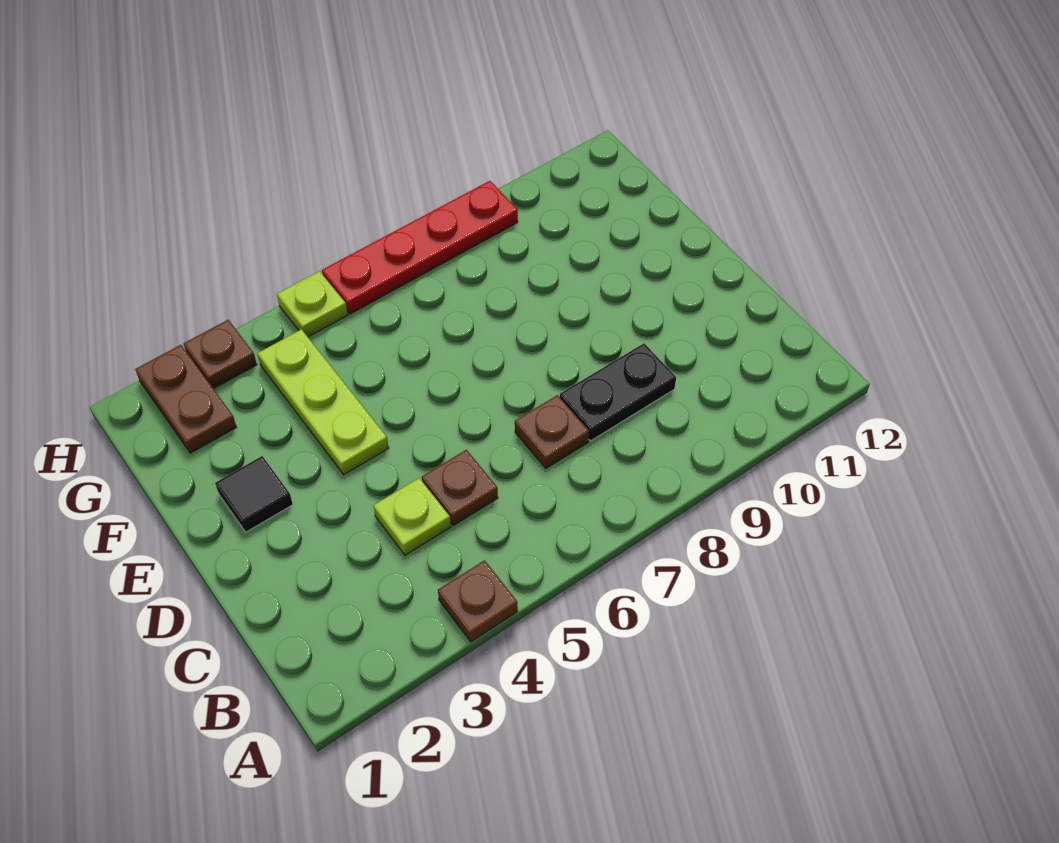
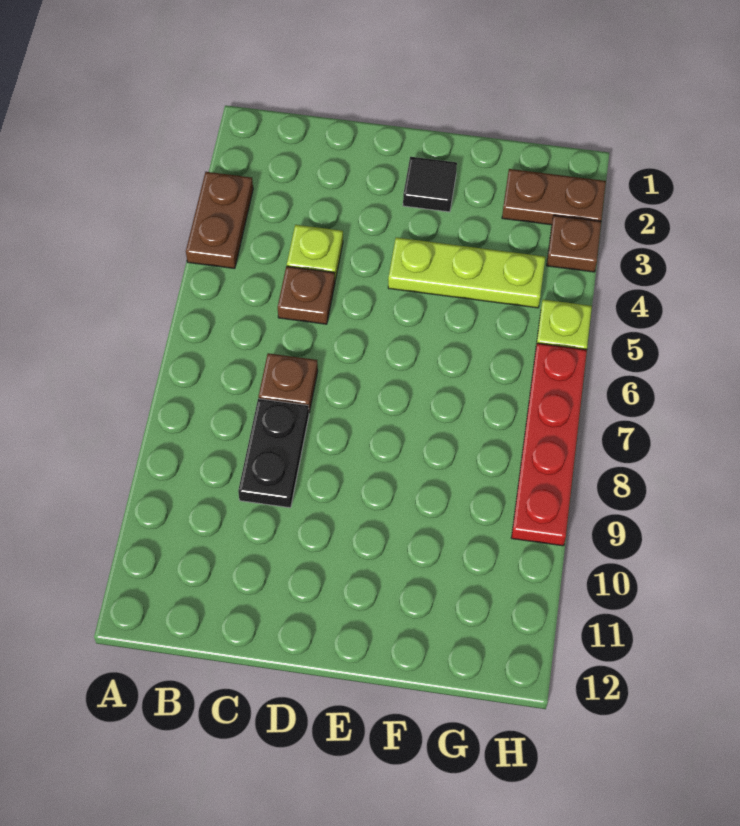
brown plate A4 level 1 -> brown plate A3:A4 level 1

